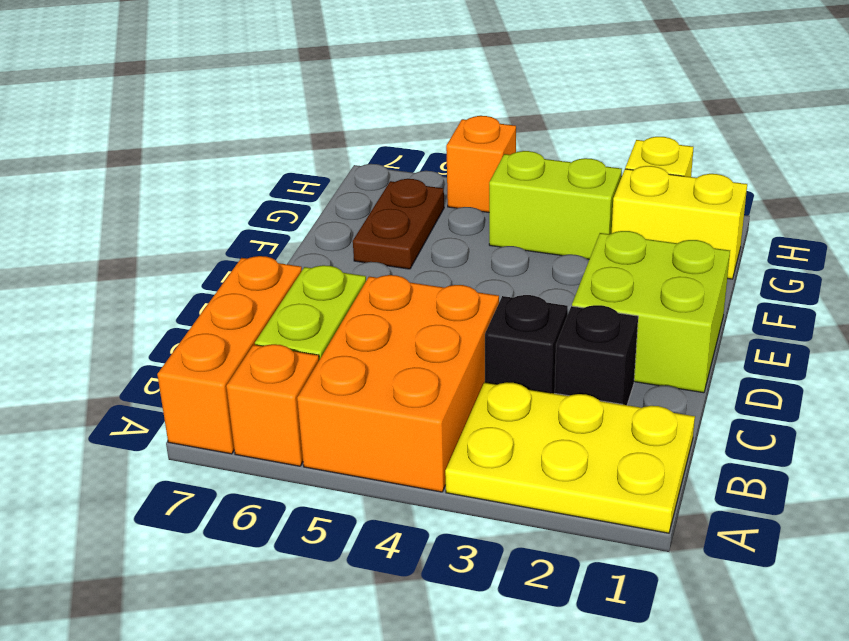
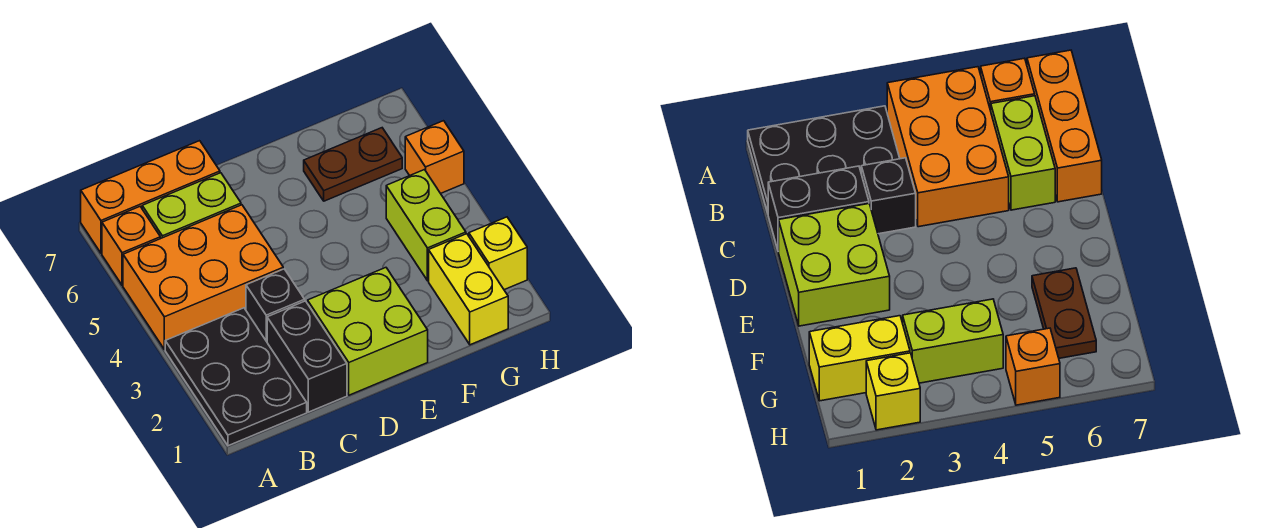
yellow plate A1:B3 level 1 -> black plate A1:B3 level 1
black brick C2 level 1 -> black brick C1:C2 level 1

